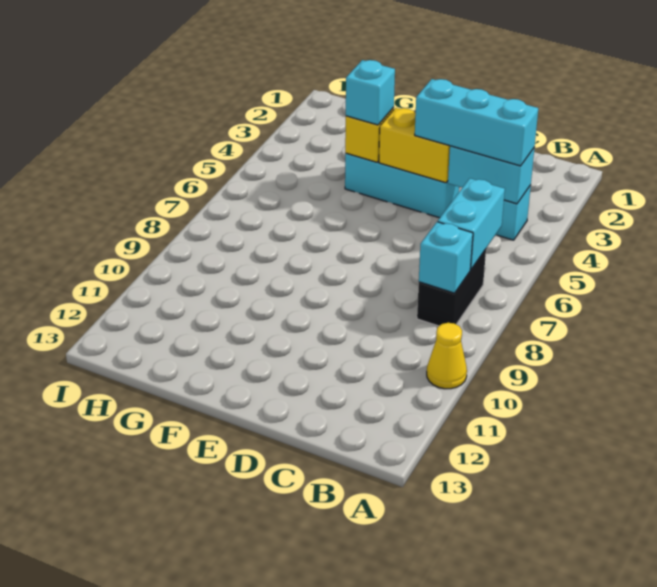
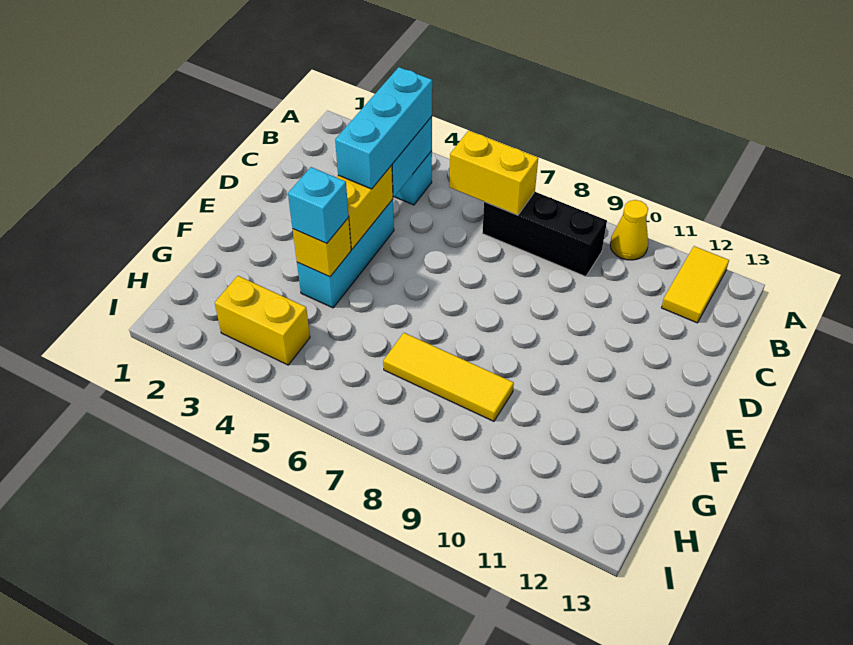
none -> yellow tile A12:B12 level 1
cyan brick B6:B7 level 2 -> yellow brick B6:B7 level 2
black brick B7:B8 level 1 -> black brick B7:B9 level 1
cyan brick B8 level 2 -> none
none -> yellow tile G7:G9 level 1
none -> yellow brick H3:H4 level 1

